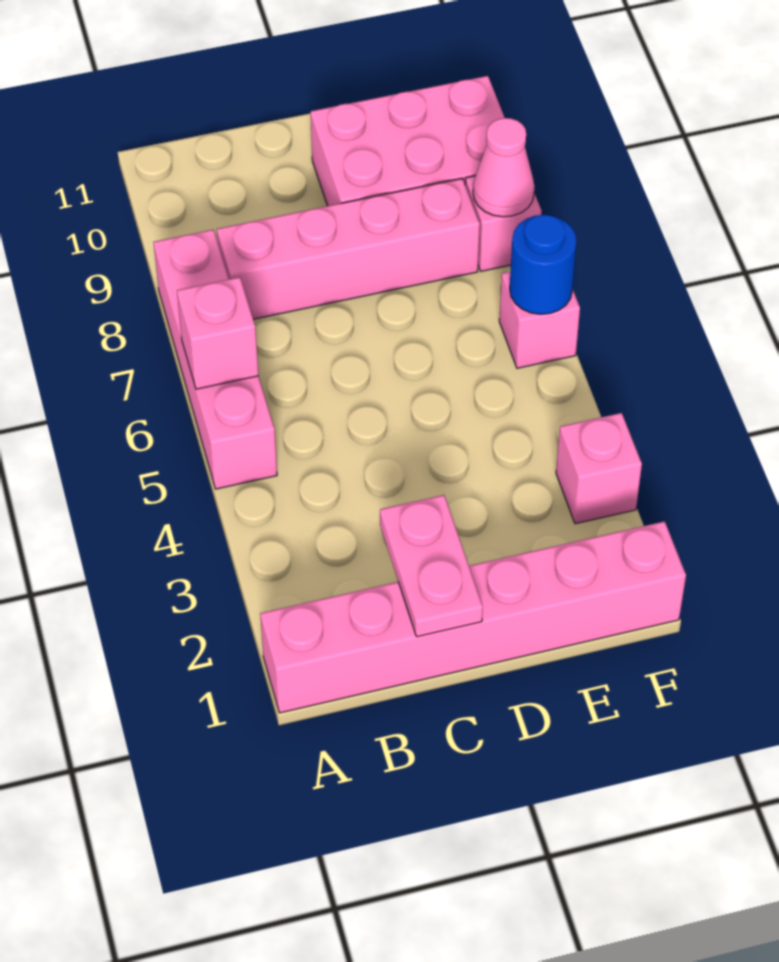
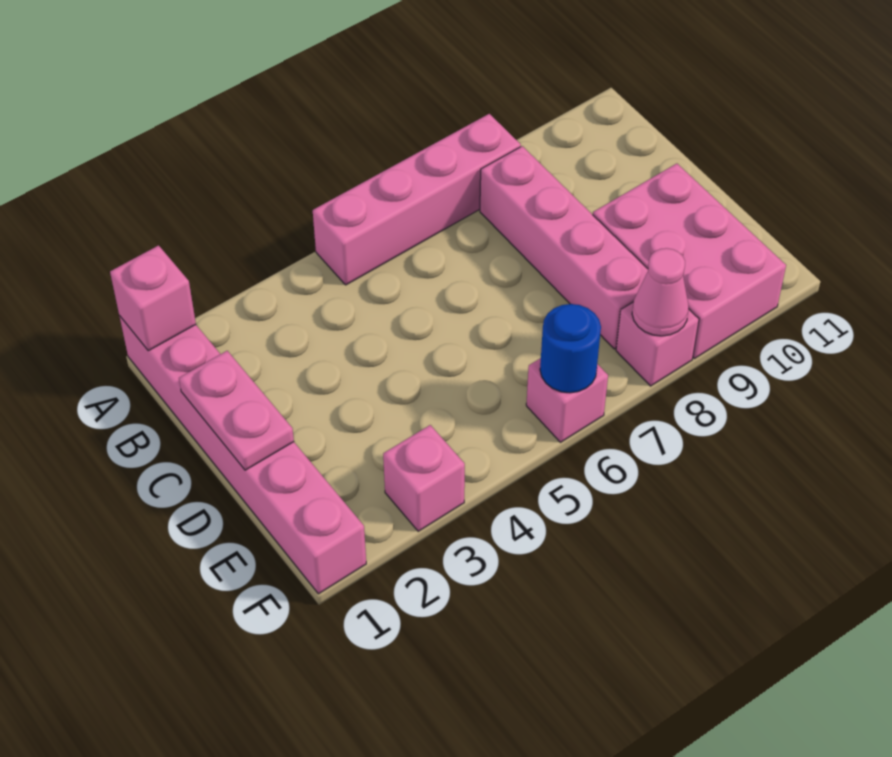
pink brick A6 level 2 -> pink brick A1 level 2
pink plate C1:C2 level 2 -> pink plate C1:D1 level 2

